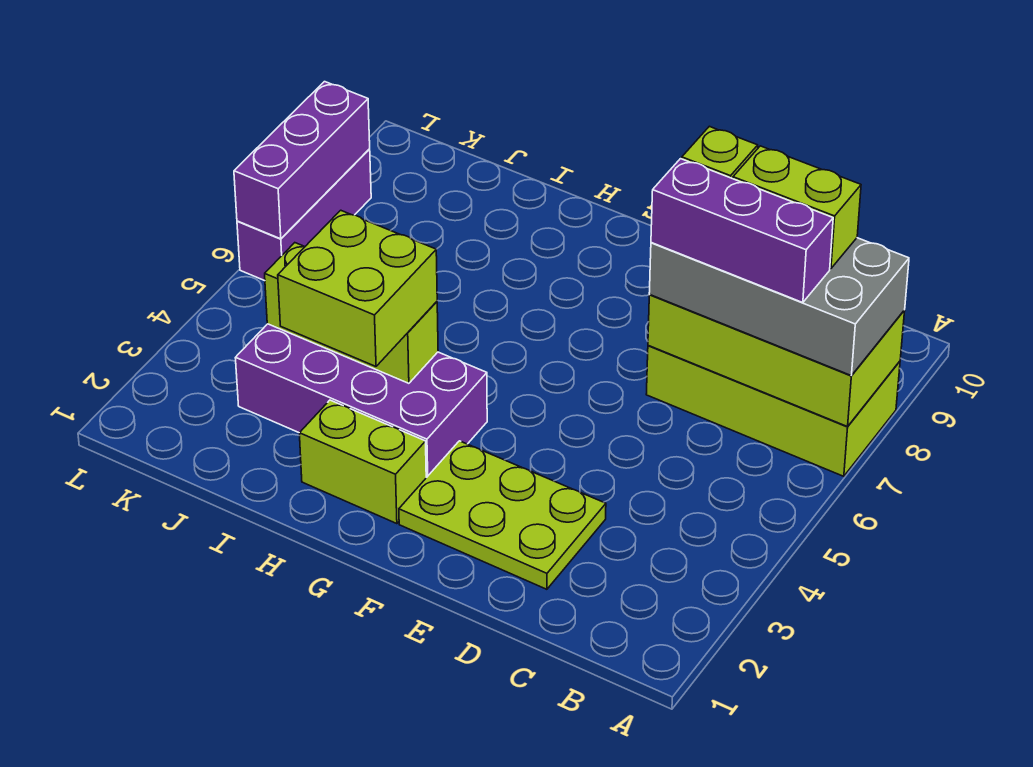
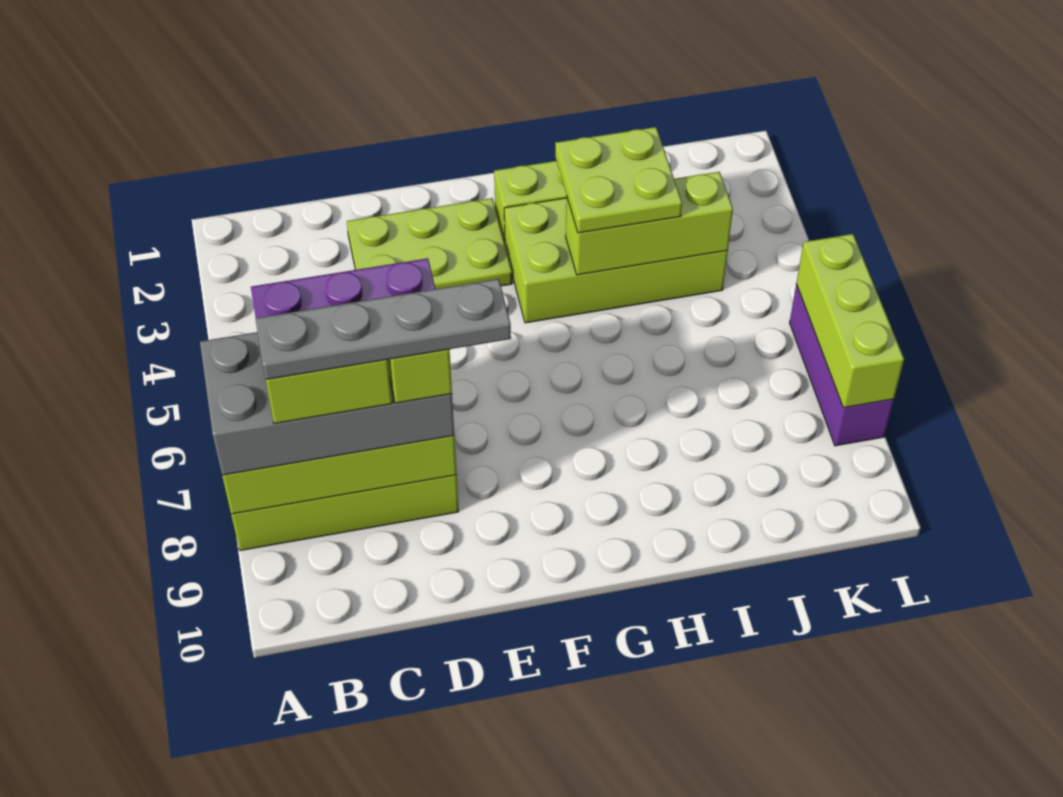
none -> grey plate B8:E8 level 5
purple brick G3:J4 level 1 -> lime brick G3:J4 level 1
lime brick H3:I4 level 3 -> lime plate H3:I4 level 3
purple brick L6:L8 level 2 -> lime brick L6:L8 level 2

